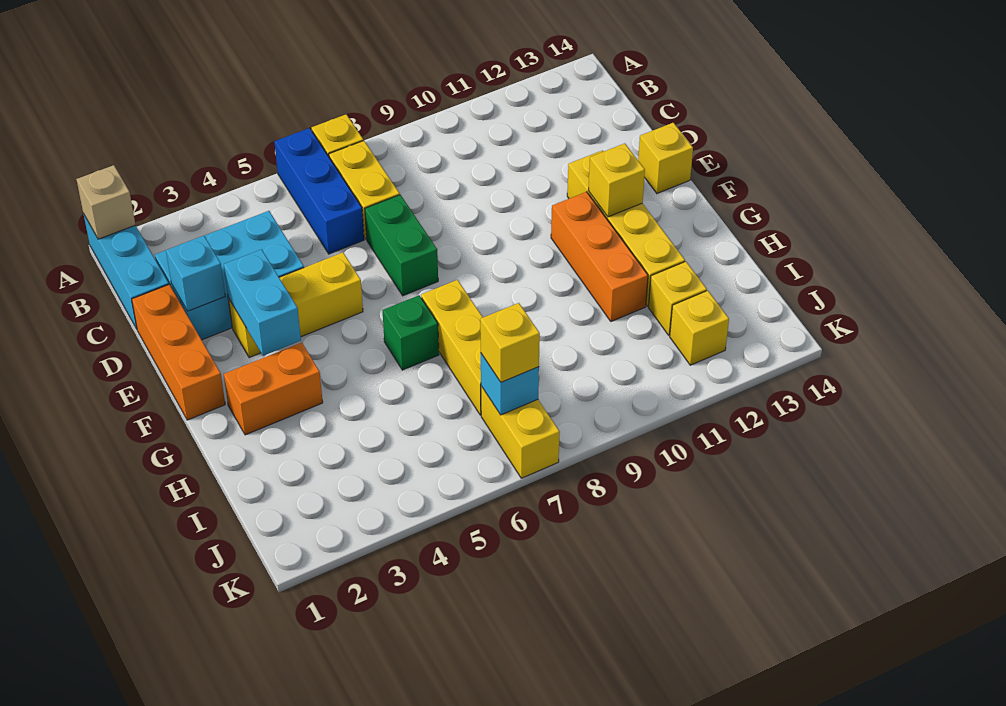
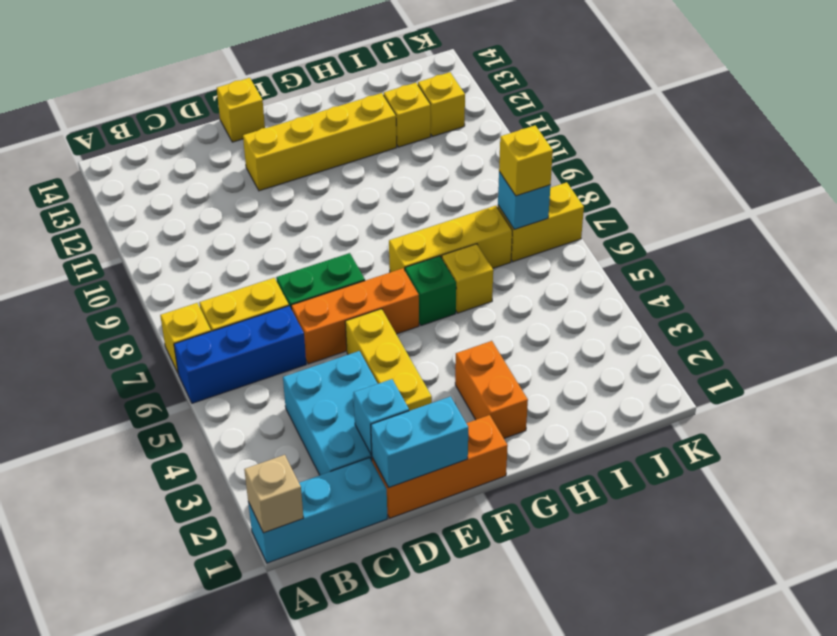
cyan brick E3:F3 level 2 -> cyan brick D1:E1 level 2
orange brick F11:H11 level 1 -> orange brick D6:F6 level 1
yellow brick F12 level 2 -> yellow brick H6 level 1

